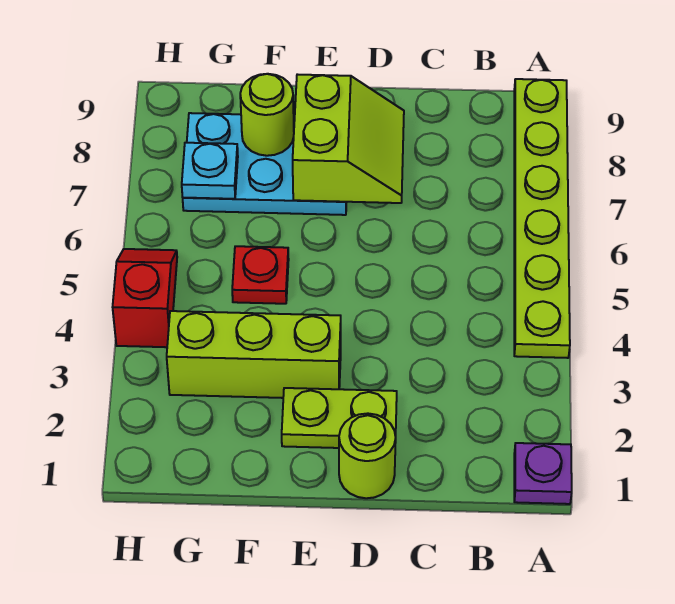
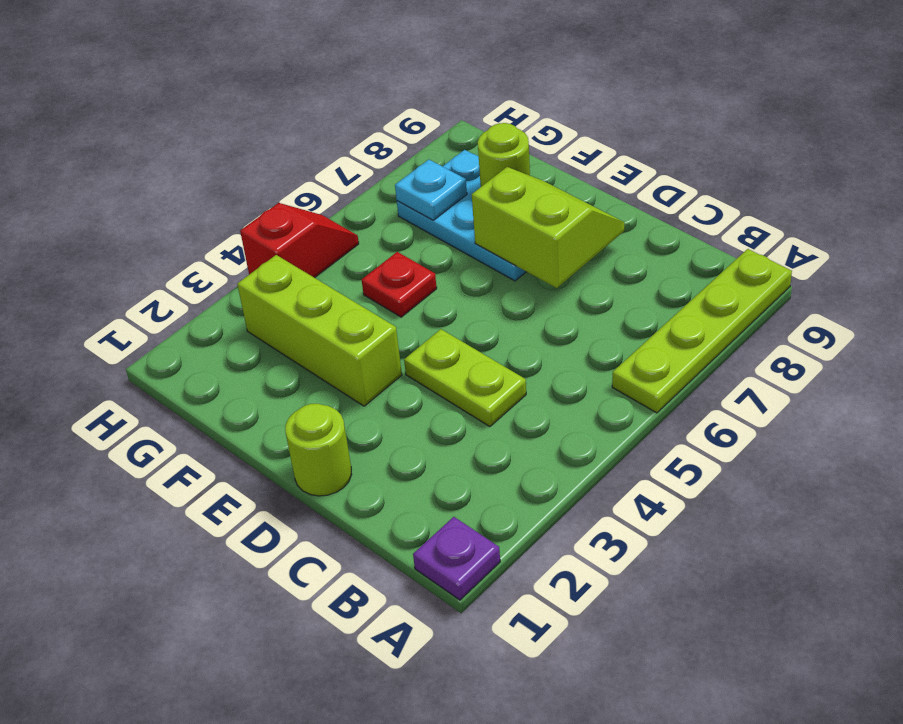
lime plate A4:A9 level 1 -> lime plate A6:A9 level 1
lime plate D2:E2 level 1 -> lime plate C4:D4 level 1
lime slope D7:E8 level 2 top E -> lime slope D7:E8 level 2 top 7

